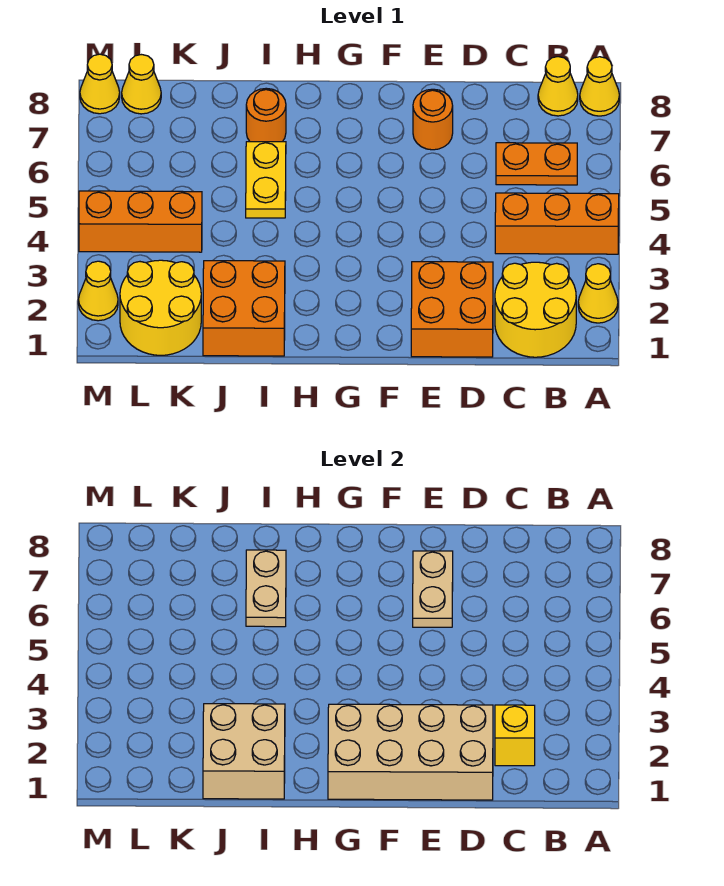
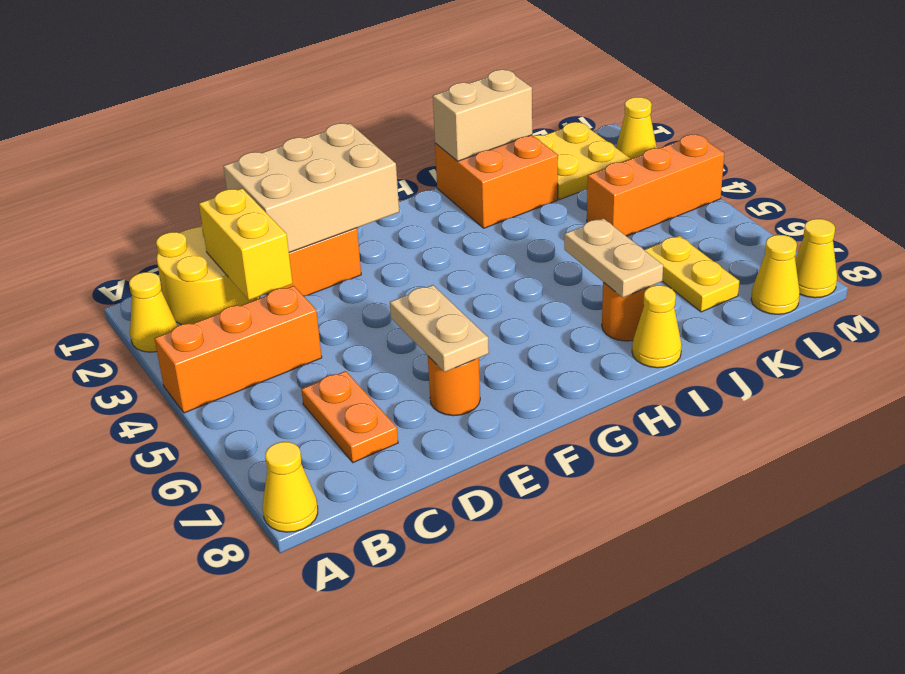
orange plate B6:C6 level 1 -> orange plate C6:C7 level 1
yellow cone B8 level 1 -> yellow cone I8 level 1
yellow brick C2 level 2 -> yellow brick C2:C3 level 2
tan brick D1:G2 level 2 -> tan brick D1:F2 level 2
tan brick I1:J2 level 2 -> tan brick I1:J1 level 2
yellow plate I5:I6 level 1 -> yellow plate K6:K7 level 1
yellow round brick K1:L2 level 1 -> yellow plate K1:L2 level 1

